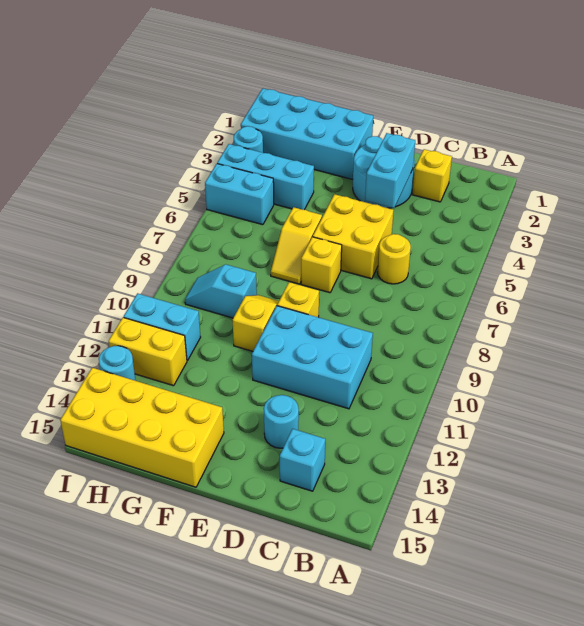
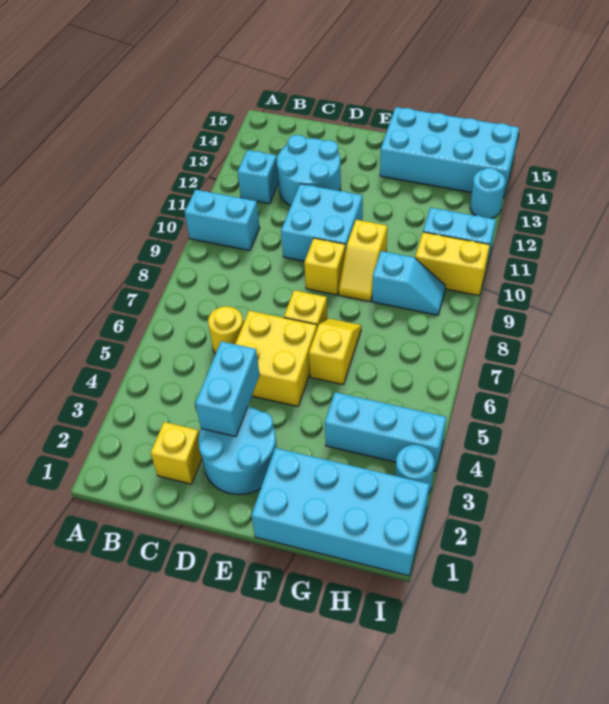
cyan brick C10:E11 level 1 -> cyan brick D10:E11 level 1
cyan brick C14 level 1 -> cyan brick B12 level 1
cyan round brick D13 level 1 -> cyan round brick C12:D13 level 1
yellow brick F14:I15 level 1 -> cyan brick F14:I15 level 1
cyan brick H5:I5 level 1 -> cyan brick A10:B10 level 1
yellow brick H12:I12 level 1 -> yellow brick H10:I10 level 1

